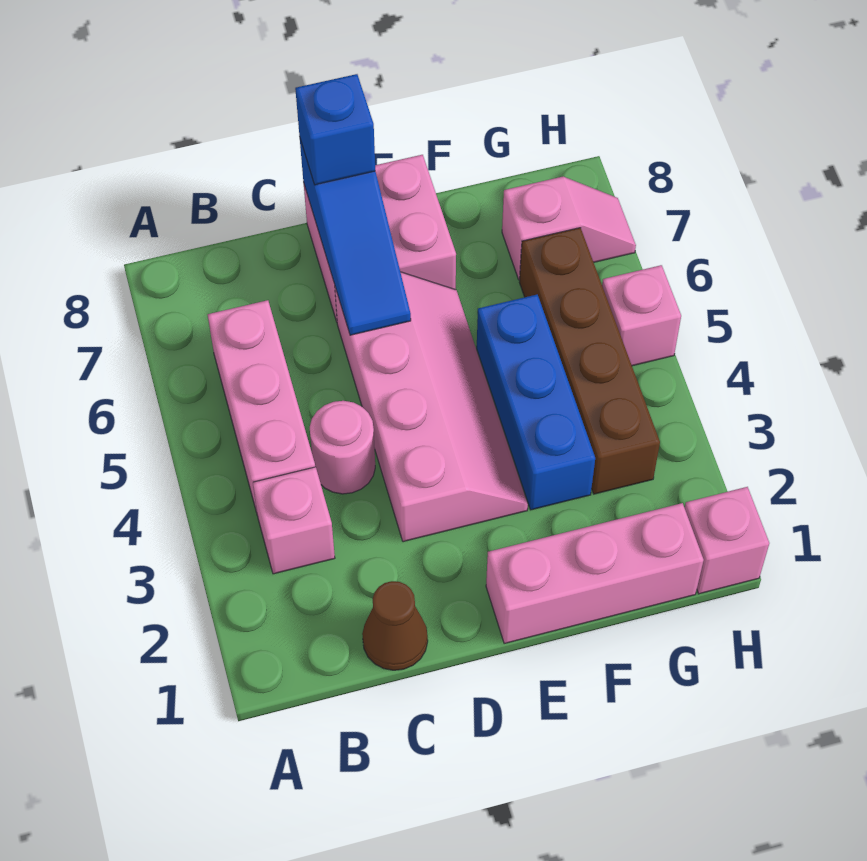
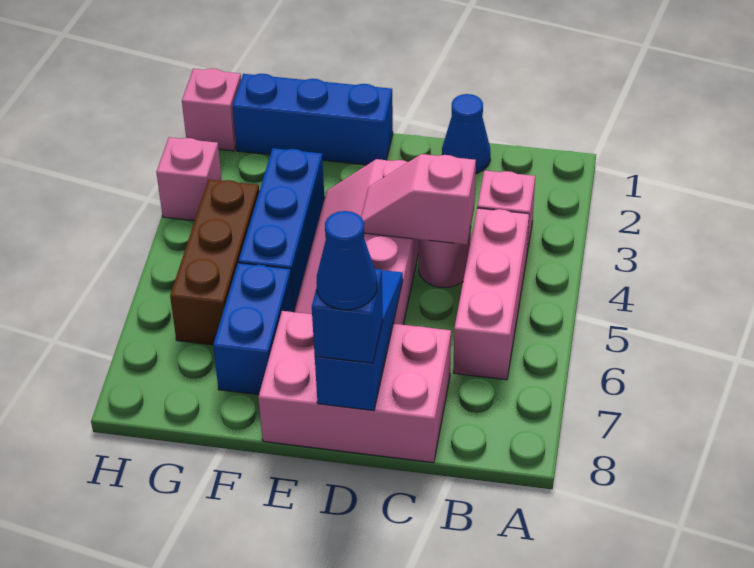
brown cone C1 level 1 -> blue cone C1 level 1
pink brick D7:E8 level 1 -> pink brick C7:E8 level 1
none -> blue cone D8 level 4
pink brick E1:G1 level 1 -> blue brick E1:G1 level 1
none -> blue brick F6:F7 level 1
brown brick G3:G6 level 1 -> brown brick G4:G6 level 1
pink slope G7:H7 level 1 top G -> pink slope C4:D4 level 2 top C
pink brick H5 level 1 -> pink brick H3 level 1

